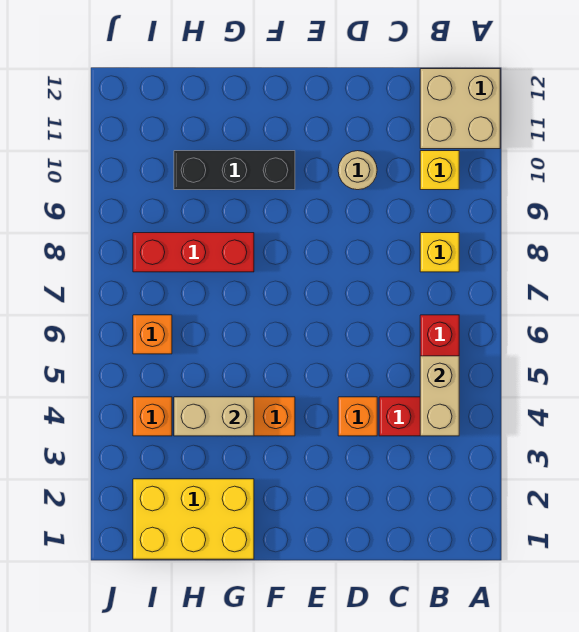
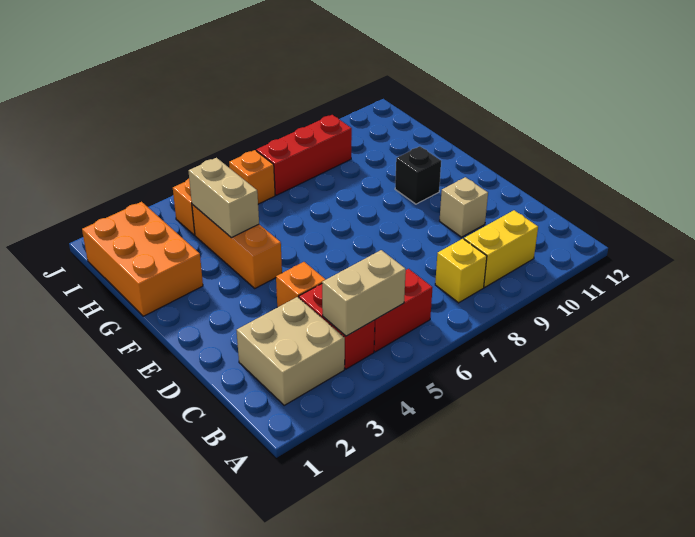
tan brick A11:B12 level 1 -> tan brick B2:C3 level 1
yellow brick B10 level 1 -> yellow brick B9:B10 level 1
tan round brick D10 level 1 -> tan brick D10 level 1
black brick F10:H10 level 1 -> black brick F10 level 1
yellow brick G1:I2 level 1 -> orange brick G1:I2 level 1
red brick G8:I8 level 1 -> red brick I7:I9 level 1

